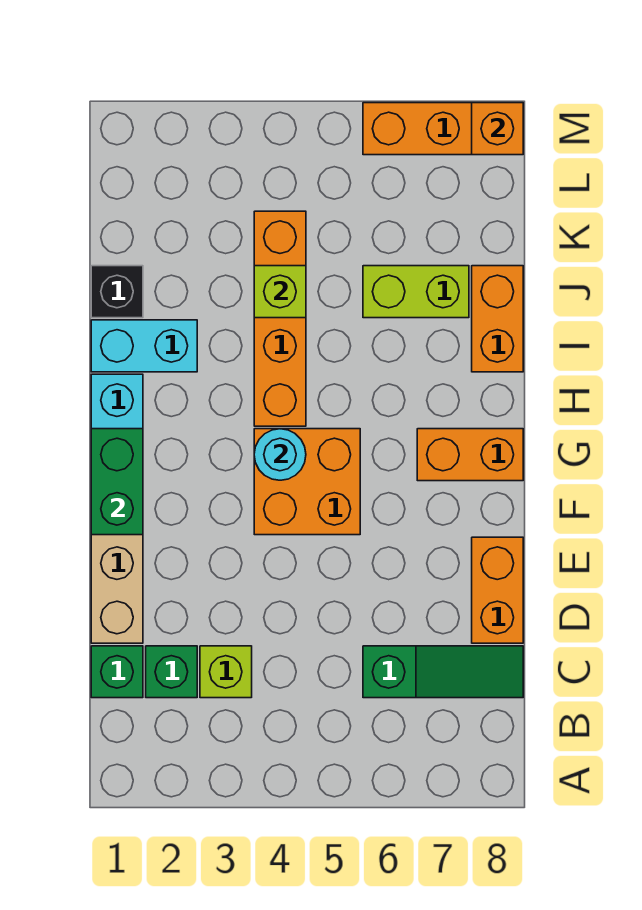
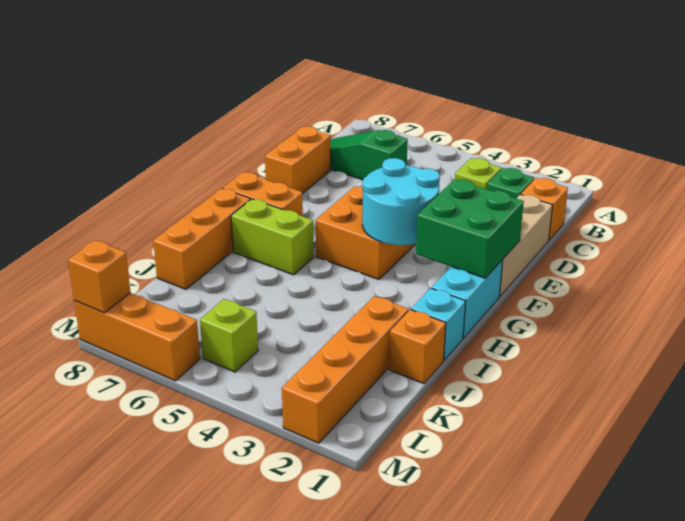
green brick C1 level 1 -> orange brick C1 level 1
green brick F1:G1 level 2 -> green brick F1:G2 level 2
cyan round brick G4 level 2 -> cyan round brick F3:G4 level 2
orange brick H4:K4 level 1 -> orange brick J2:M2 level 1
cyan brick I1:I2 level 1 -> cyan brick I1 level 1
orange brick I8:J8 level 1 -> orange brick H8:J8 level 1
black brick J1 level 1 -> orange brick J1 level 1
lime brick J4 level 2 -> lime brick L5 level 1
lime brick J6:J7 level 1 -> lime brick H6:H7 level 1

